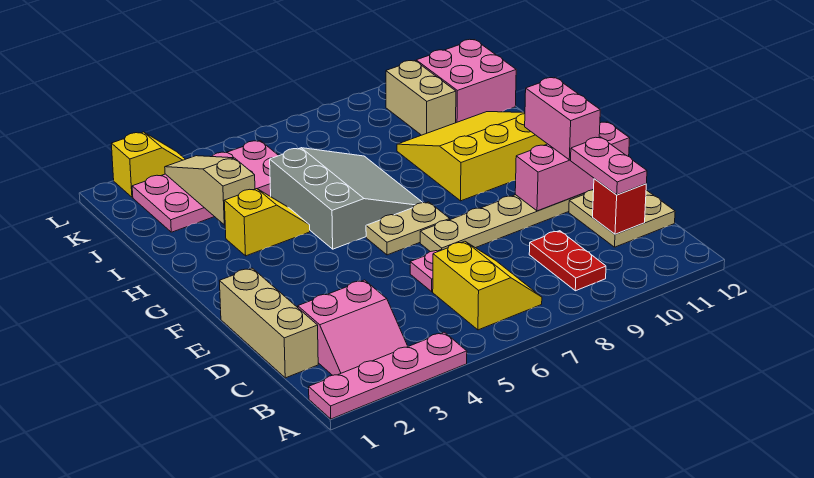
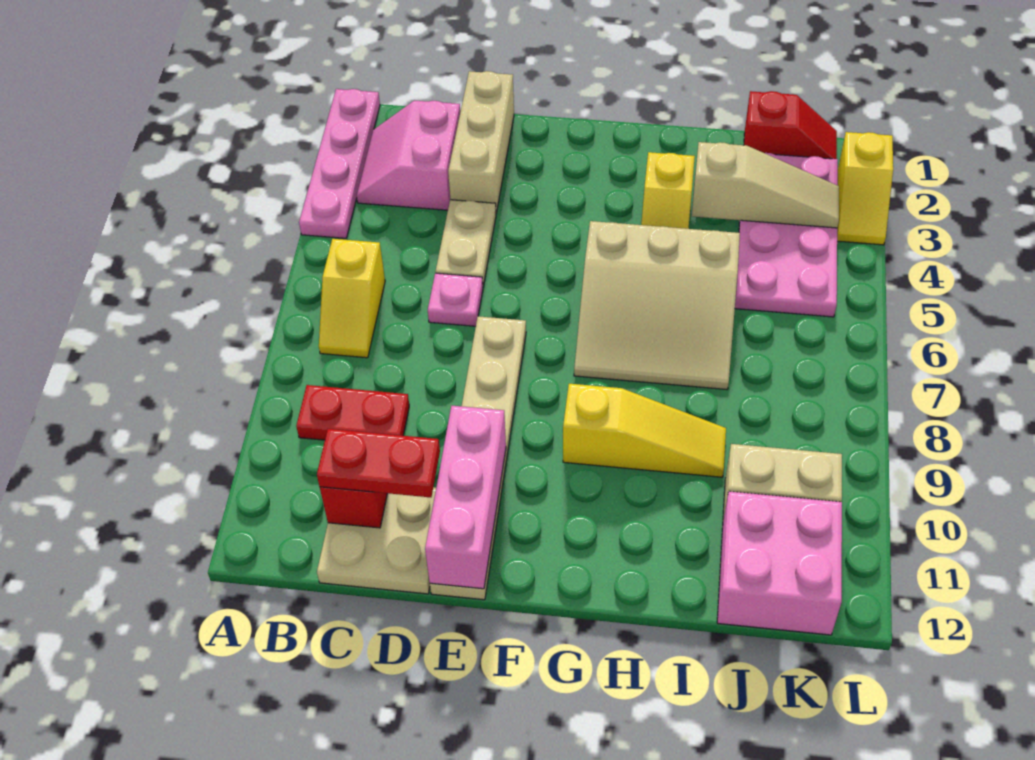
yellow slope B6:C7 level 1 top 6 -> yellow slope B6:B7 level 1 top 6
tan brick C1:E1 level 1 -> tan brick D1:D3 level 1
pink plate C11:D11 level 3 -> red plate C11:D11 level 3
pink brick E11:F11 level 3 -> none
tan plate F6:F7 level 1 -> tan plate D4:D5 level 1
grey slope G5:I7 level 1 top 5 -> tan slope G5:I7 level 1 top 5
yellow slope G9:I11 level 1 top G -> yellow slope G9:I9 level 1 top G
none -> red slope J1:K1 level 1 top J

